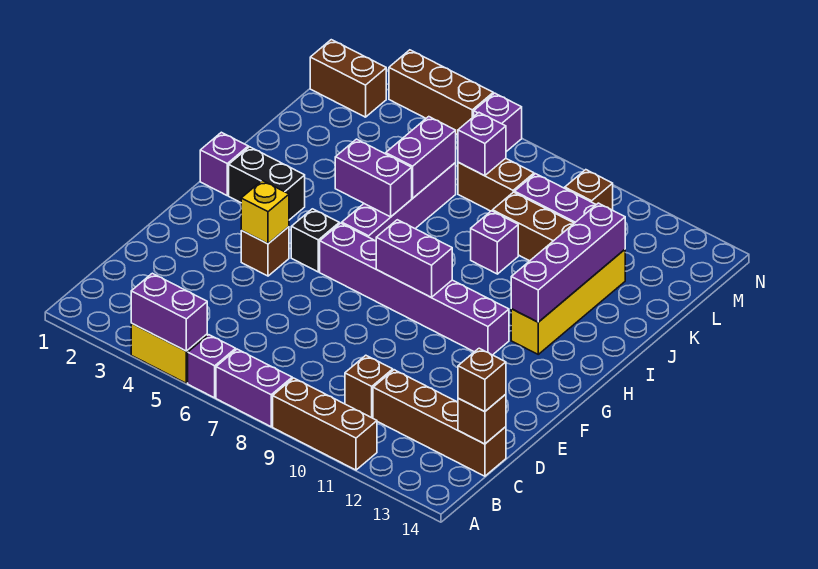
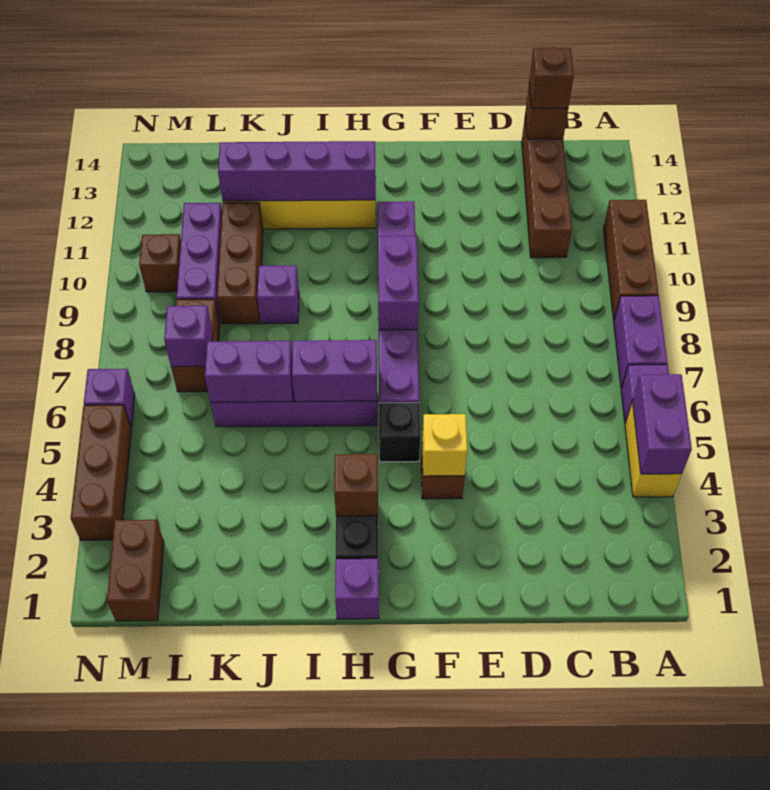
brown brick C10 level 1 -> brown brick H3 level 2
purple brick I5:I6 level 2 -> purple brick H6:I6 level 2

